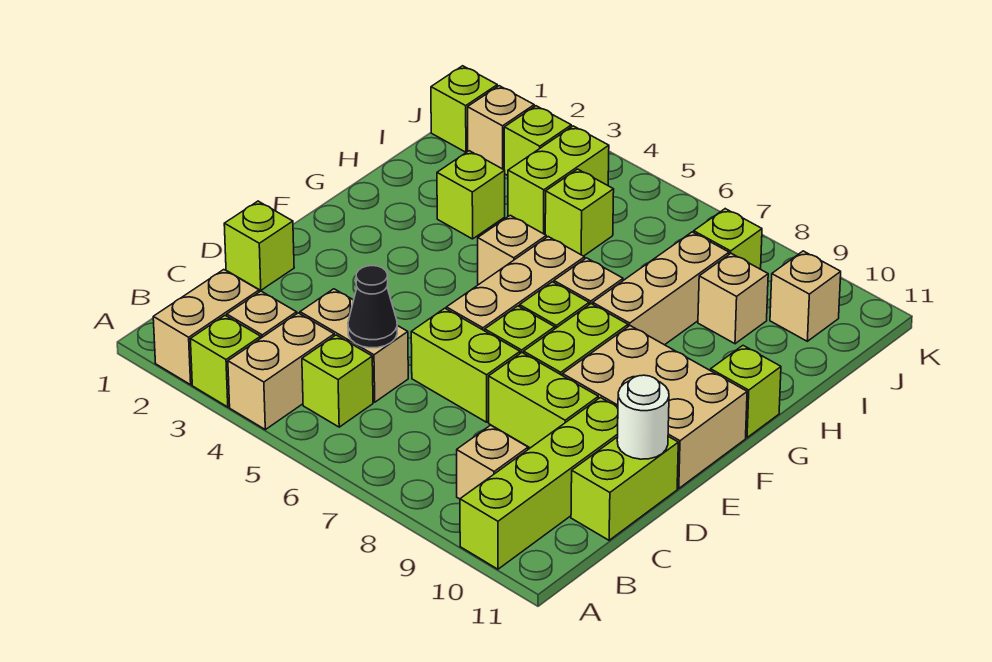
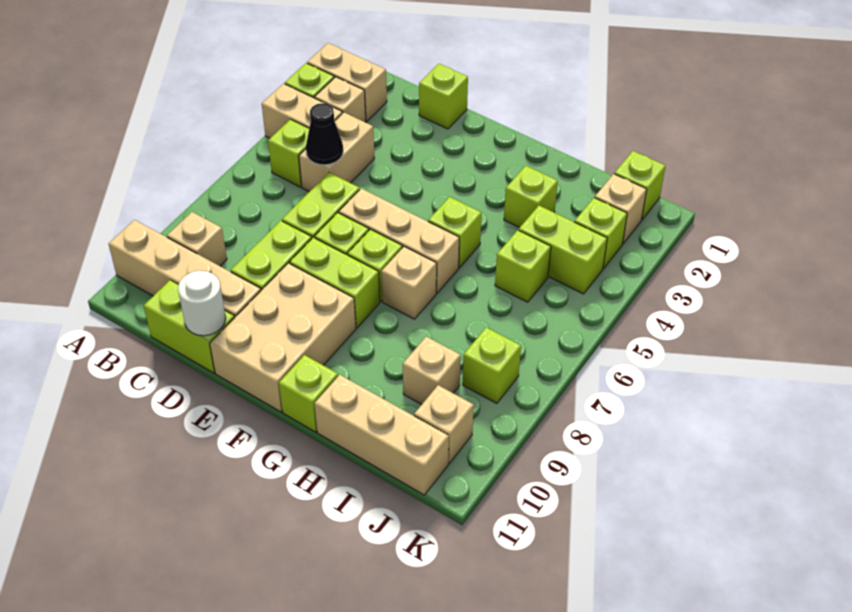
lime brick A10:D10 level 1 -> tan brick A10:D10 level 1
tan brick G5 level 1 -> lime brick G5 level 1
tan brick G8:I8 level 1 -> tan brick H11:J11 level 1

